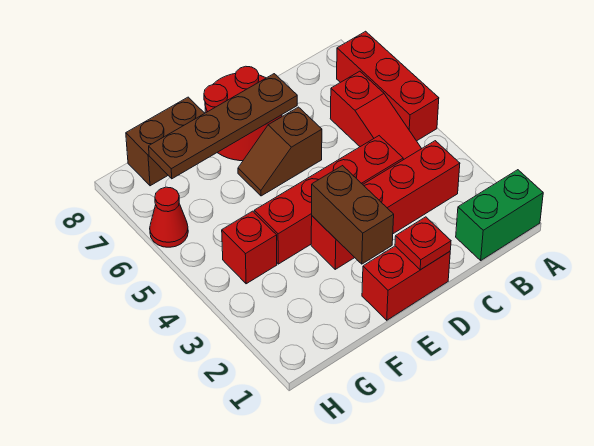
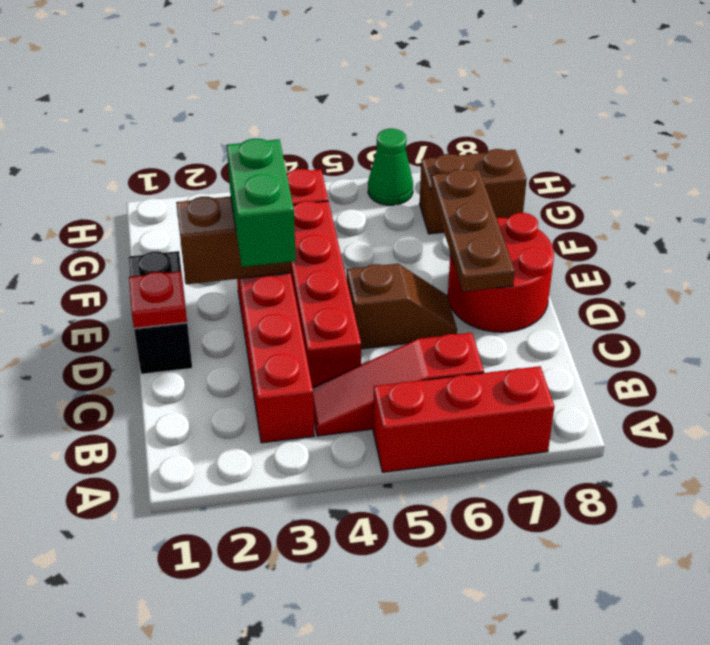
green brick A1:B1 level 1 -> green brick D3:E3 level 3
red brick D1:E1 level 1 -> black brick D1:E1 level 1
brown slope D6:E6 level 1 top D -> brown slope D5:D6 level 1 top 5
brown plate D7:G7 level 2 -> brown plate D7:F7 level 2
brown brick F8:G8 level 1 -> brown brick G7:G8 level 1
red cone H6 level 1 -> green cone H6 level 1

